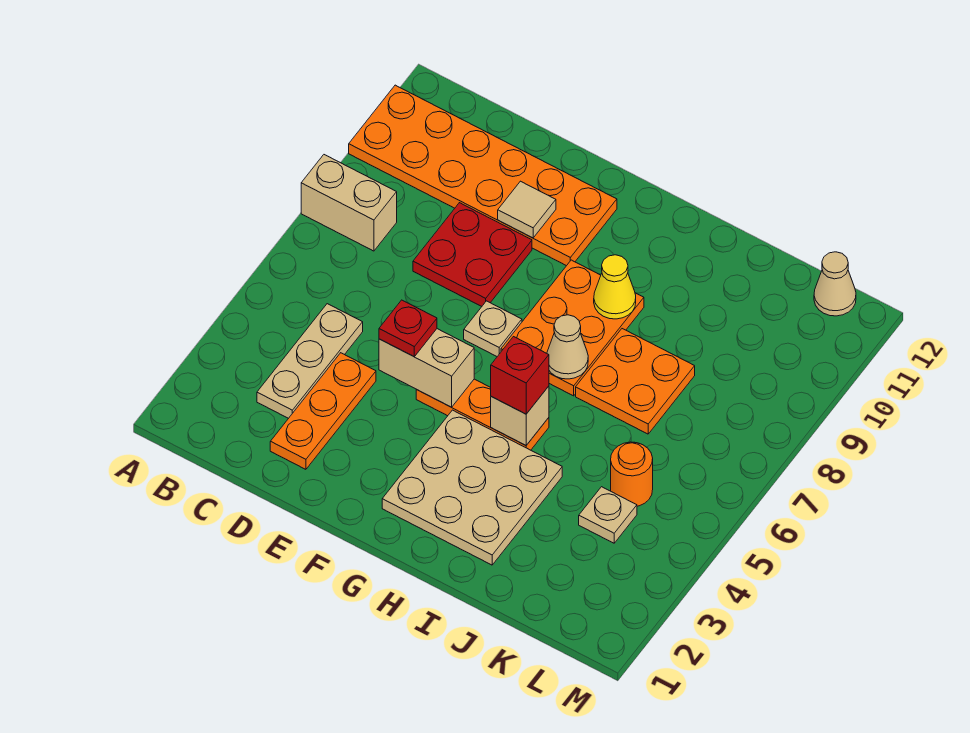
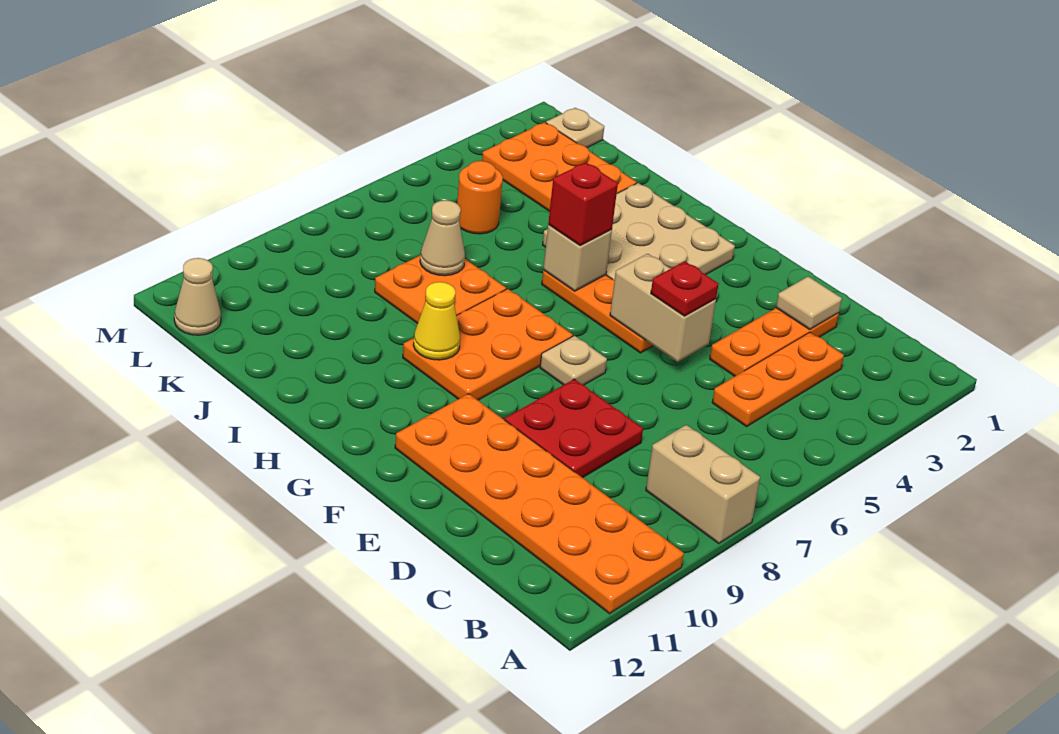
tan plate C3:C5 level 1 -> orange plate C3:C5 level 1
tan tile E10 level 2 -> tan tile D2 level 2
tan cone H7 level 2 -> tan cone J7 level 2
none -> orange plate J2:L3 level 1
tan plate K4 level 1 -> tan plate L1 level 1

